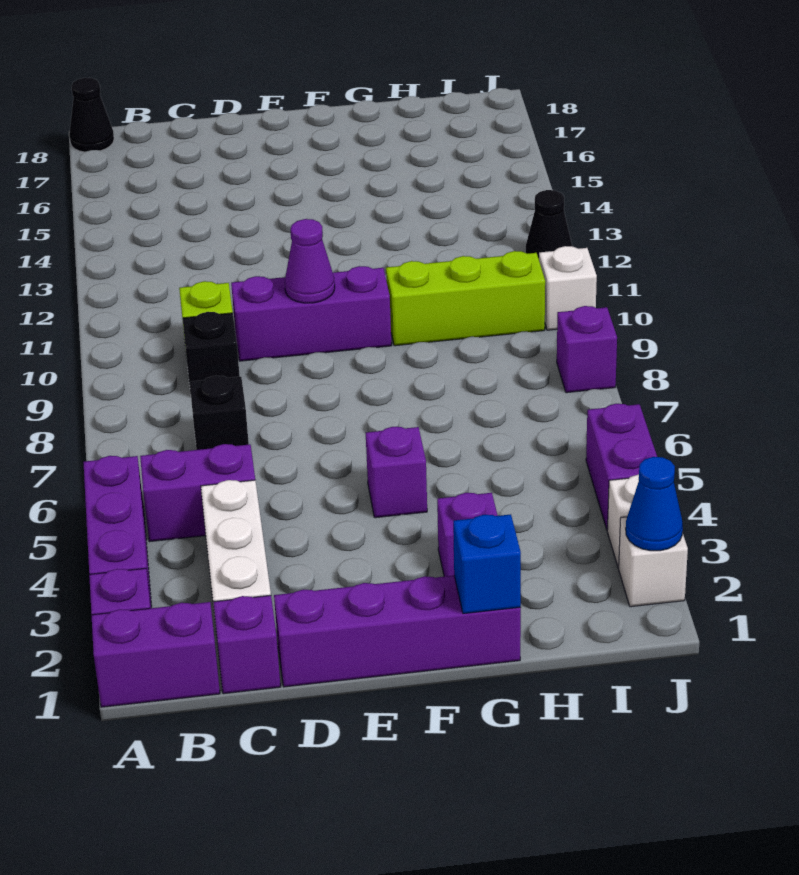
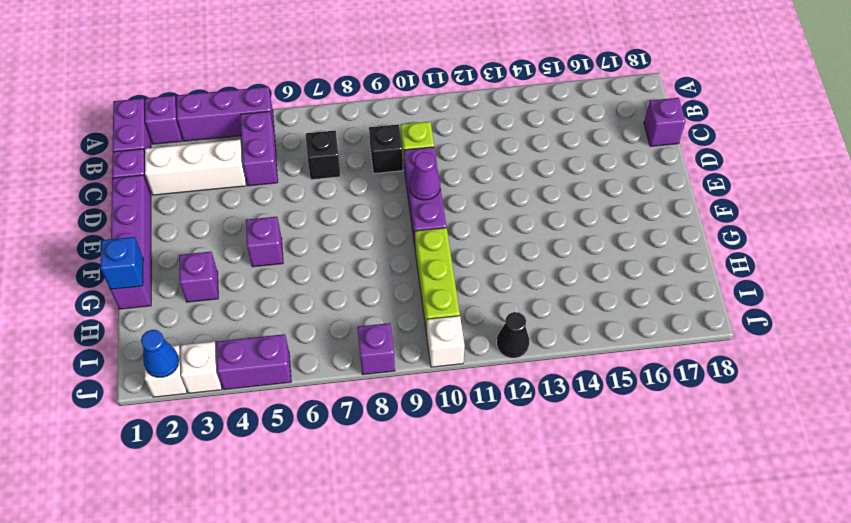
black cone A18 level 1 -> none
none -> purple brick C18 level 1

